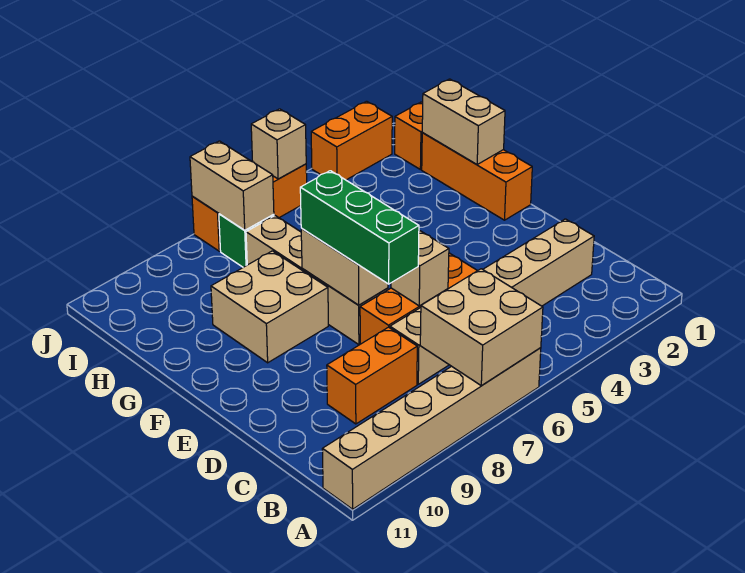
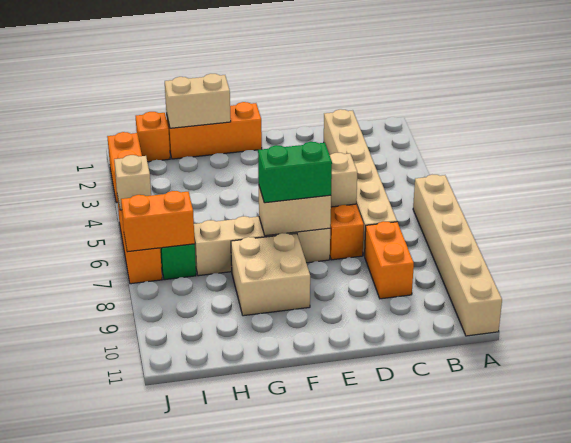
tan brick A6:B7 level 2 -> none
green brick D7:F7 level 3 -> green brick E7:F7 level 3
tan brick I7:J7 level 2 -> orange brick I7:J7 level 2

